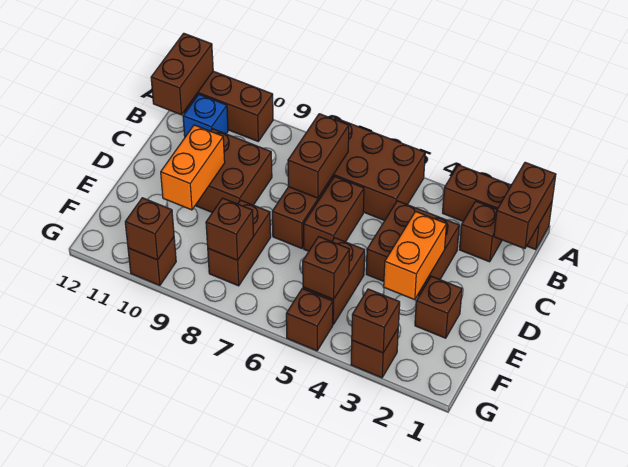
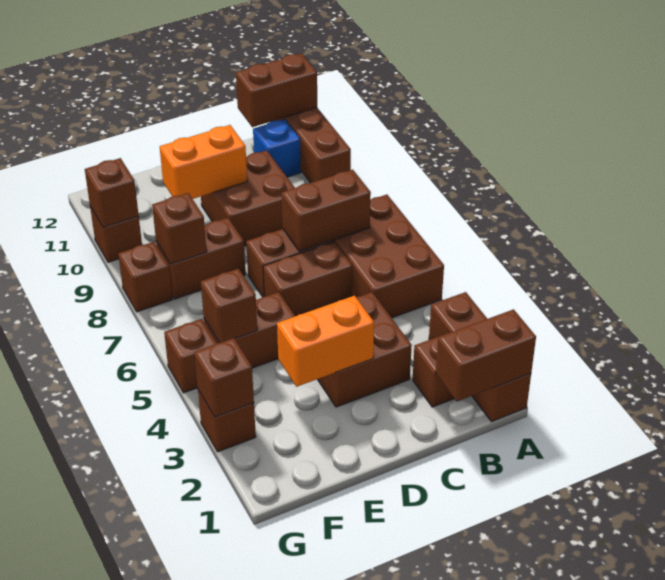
brown brick E2 level 1 -> brown brick G8 level 1

